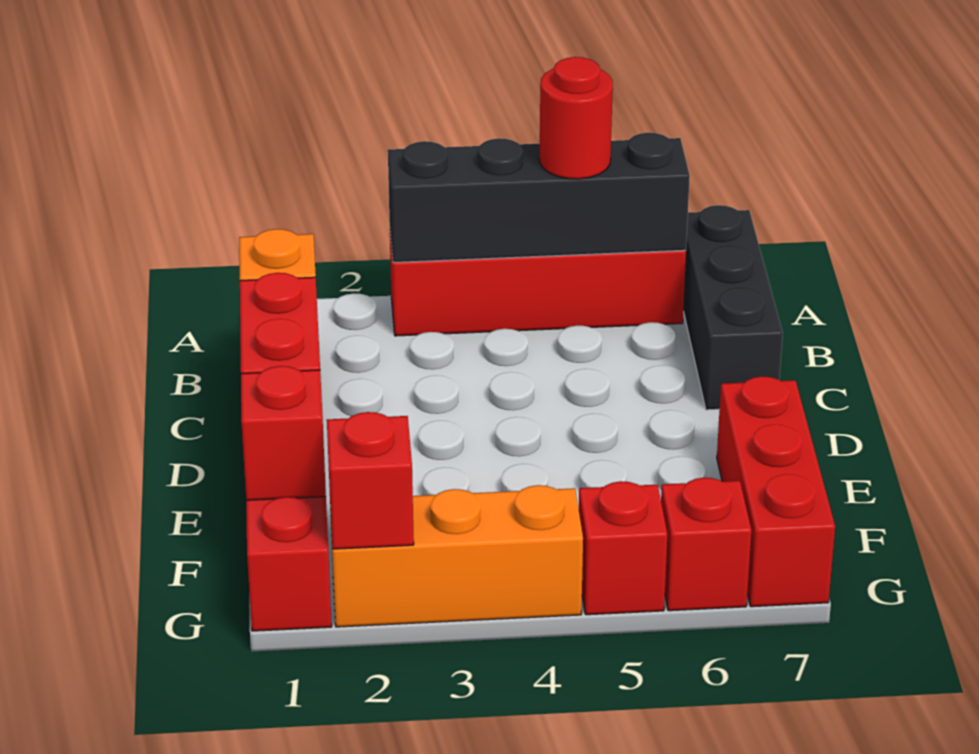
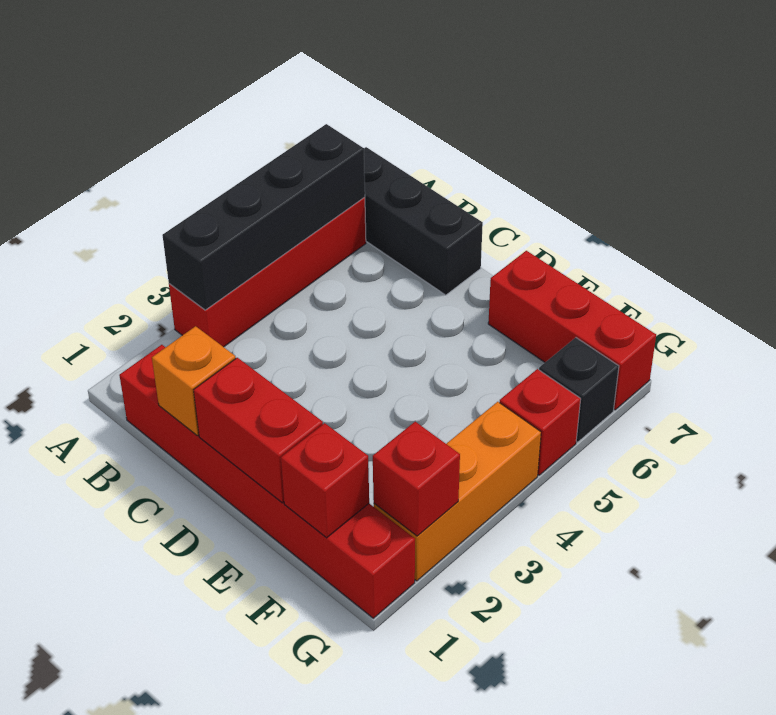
red round brick A5 level 3 -> none
red brick G6 level 1 -> black brick G6 level 1

